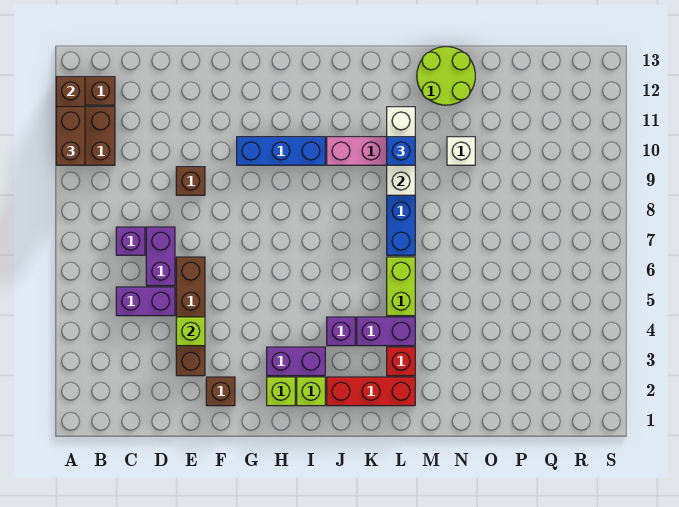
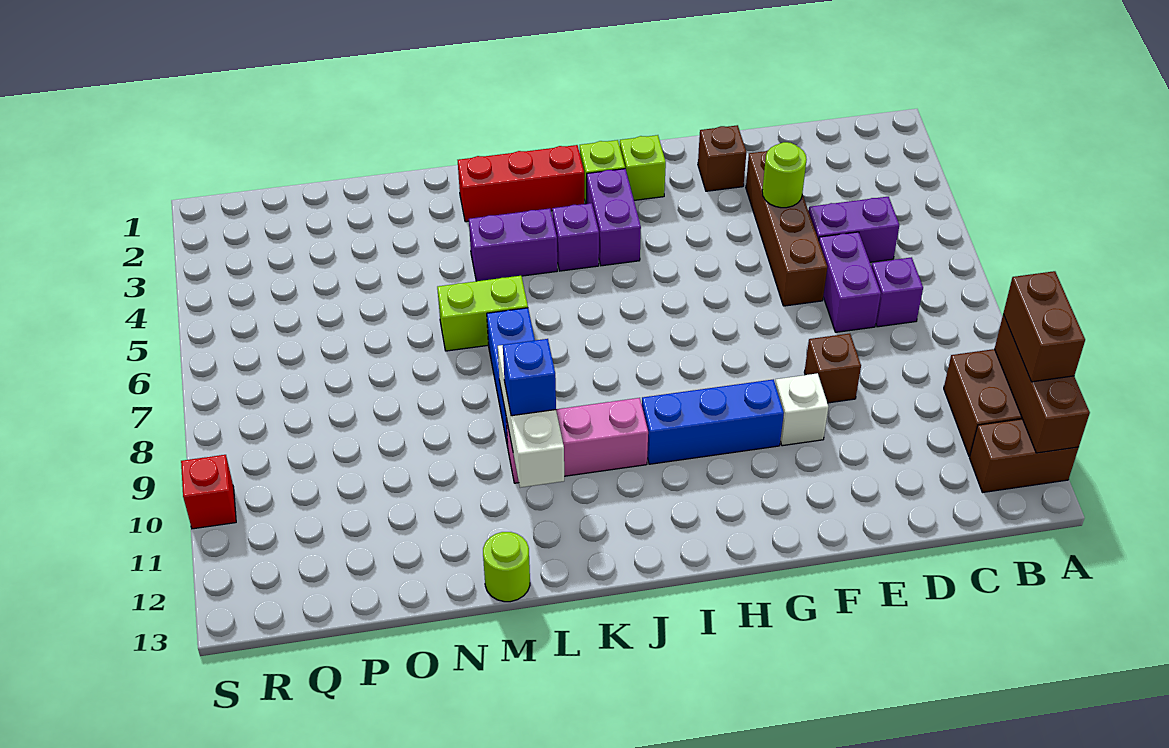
lime brick E4 level 2 -> lime round brick E4 level 2
purple brick H3:I3 level 1 -> purple brick I3:I4 level 1
red brick L3 level 1 -> red brick S10 level 1
lime brick L5:L6 level 1 -> lime brick L6:M6 level 1
lime round brick M12:N13 level 1 -> lime round brick M13 level 1
white brick N10 level 1 -> white brick F10 level 1

